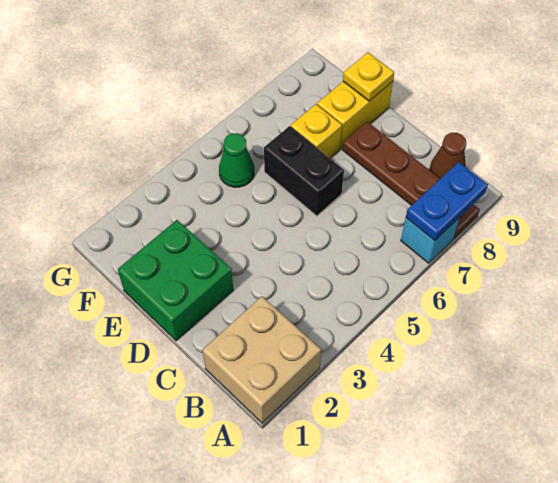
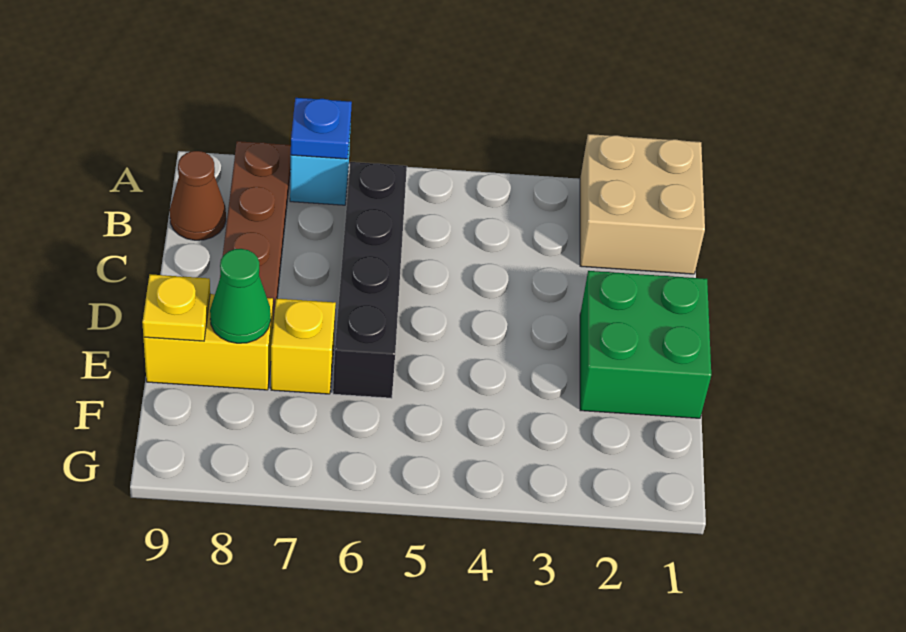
blue plate A7:A8 level 2 -> blue plate A7 level 2
black brick D6:E6 level 1 -> black brick B6:E6 level 1
green cone F5 level 1 -> green cone E8 level 2

